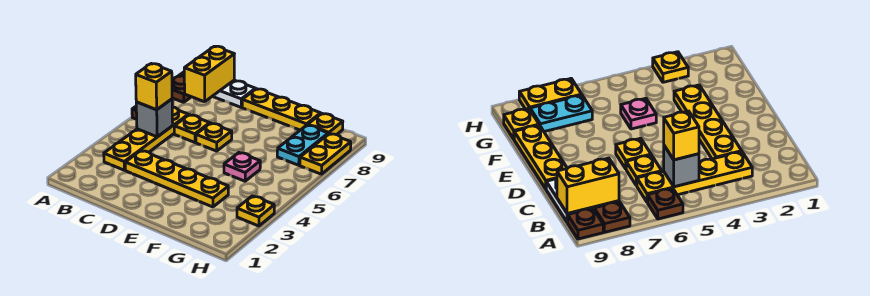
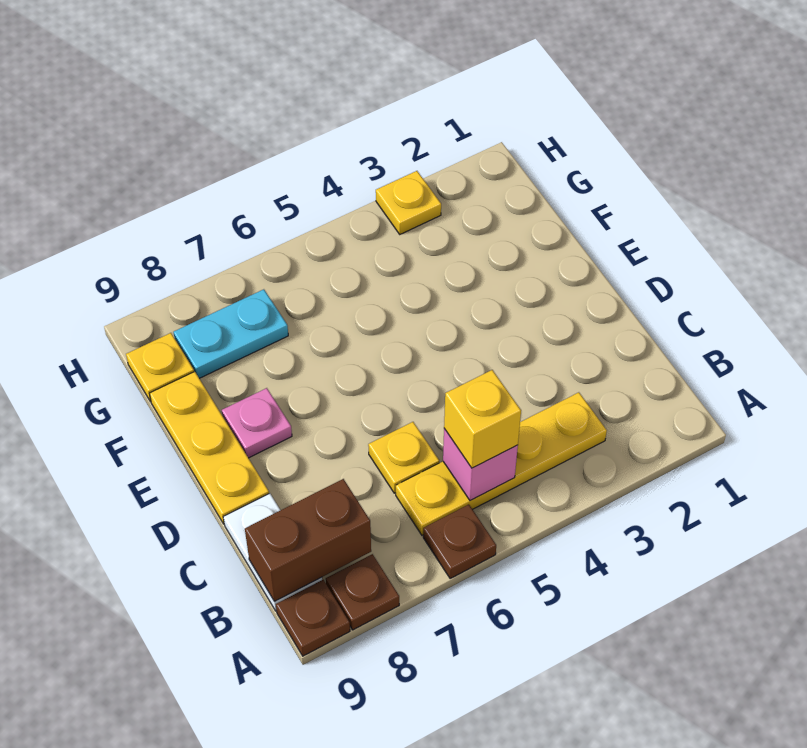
grey brick B5 level 2 -> pink brick B5 level 2
yellow brick B8:B9 level 2 -> brown brick B8:B9 level 2
yellow plate C3:F3 level 1 -> none
yellow plate D6 level 1 -> none
pink plate F5 level 1 -> pink plate E8 level 1
yellow plate H7:H8 level 1 -> none

